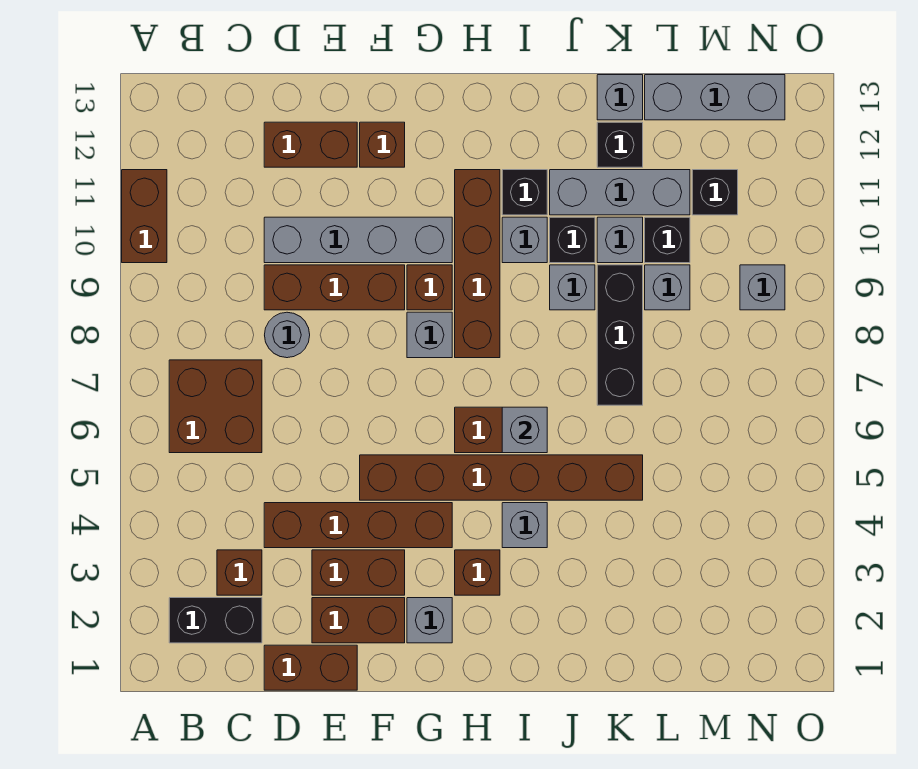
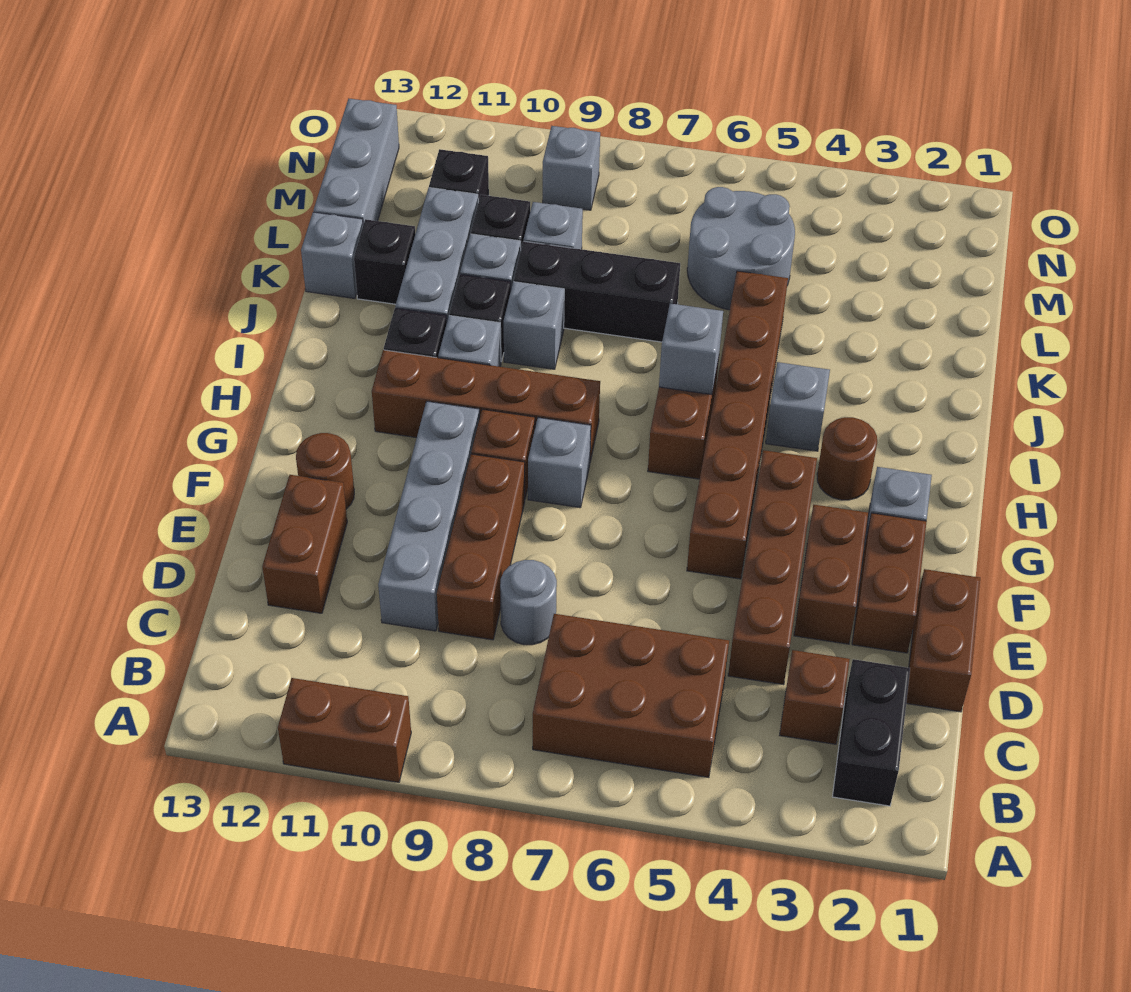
brown brick B6:C7 level 1 -> brown brick B5:C7 level 1
brown brick F12 level 1 -> brown round brick F12 level 1
brown brick H3 level 1 -> brown round brick H3 level 1
none -> grey round brick L5:M6 level 1

